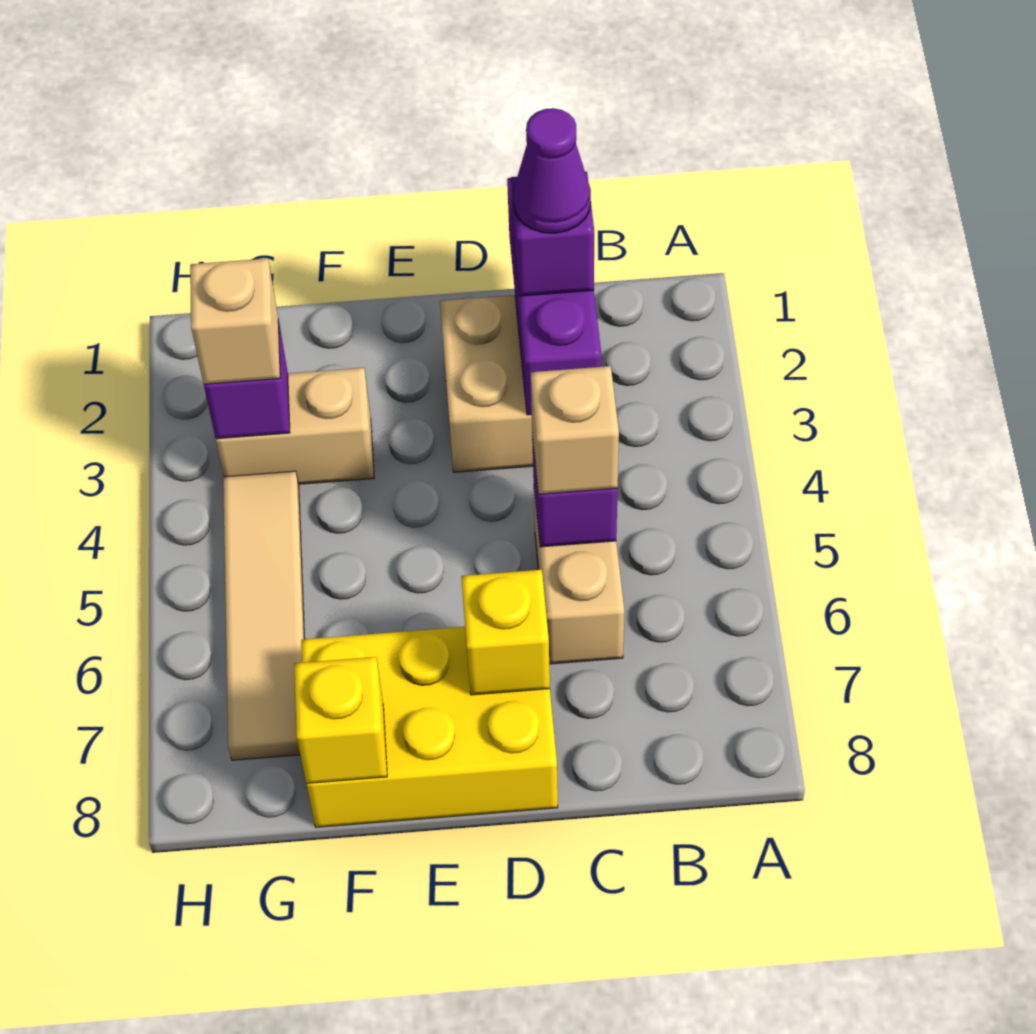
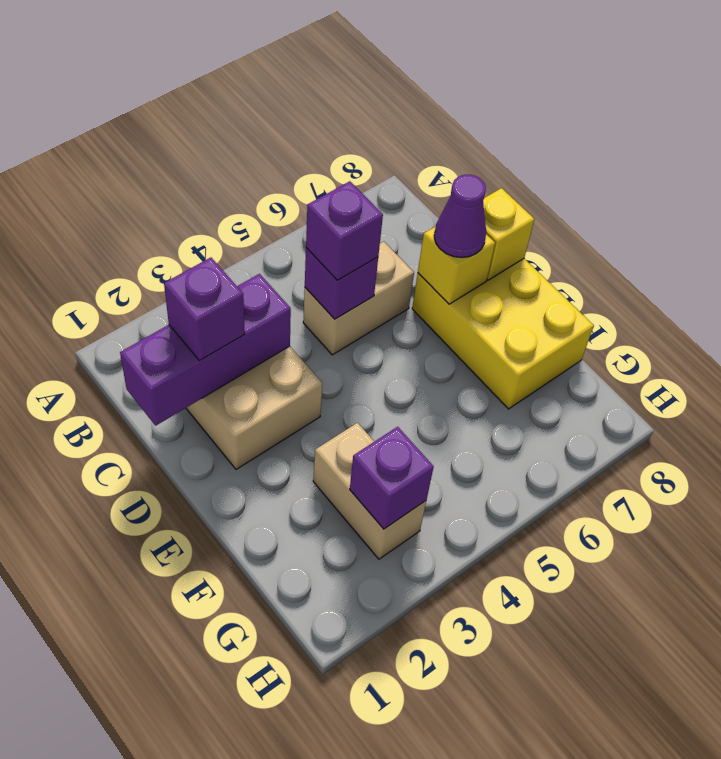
purple cone C2 level 4 -> purple cone D7 level 3
tan brick C5 level 3 -> purple brick C5 level 3
yellow brick F8 level 2 -> yellow brick D8 level 2
tan brick G3 level 3 -> none
tan tile G4:G7 level 1 -> none

